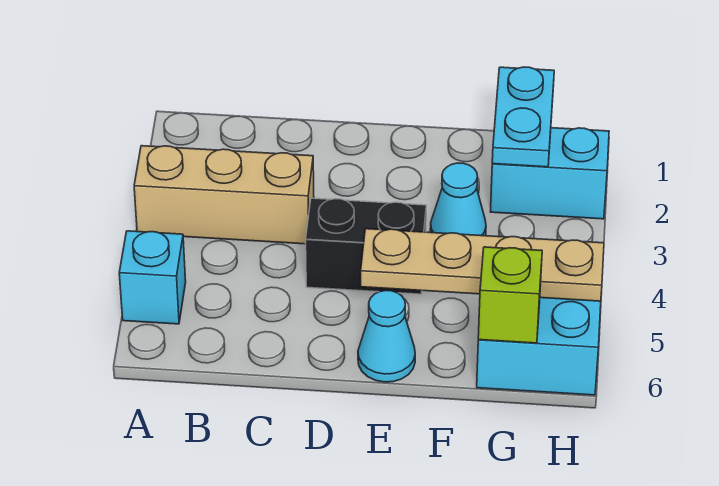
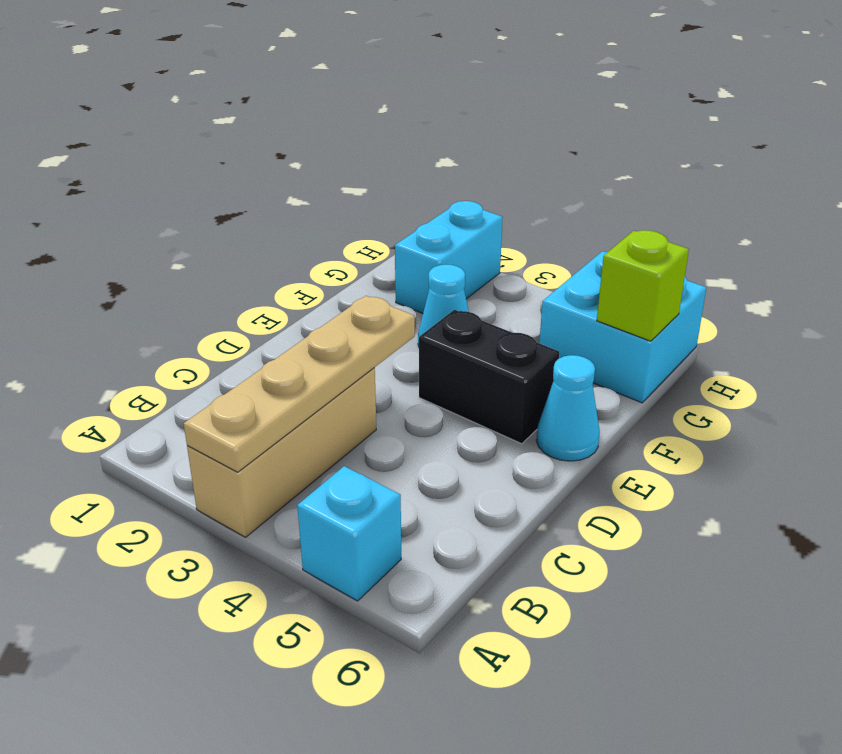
black brick D4:E4 level 1 -> black brick E4:E5 level 1
tan plate E5:H5 level 2 -> tan plate A3:D3 level 2
cyan plate G1:G2 level 2 -> none

